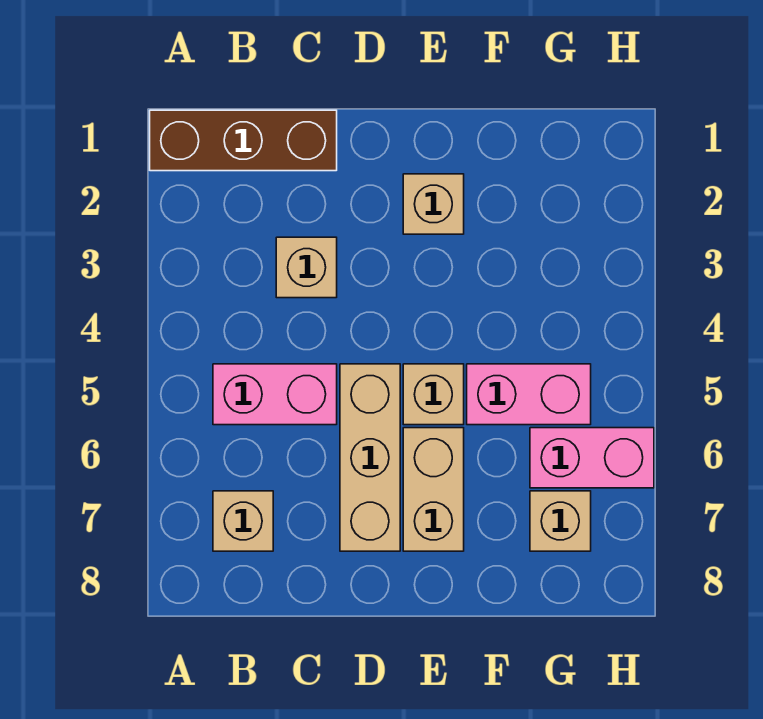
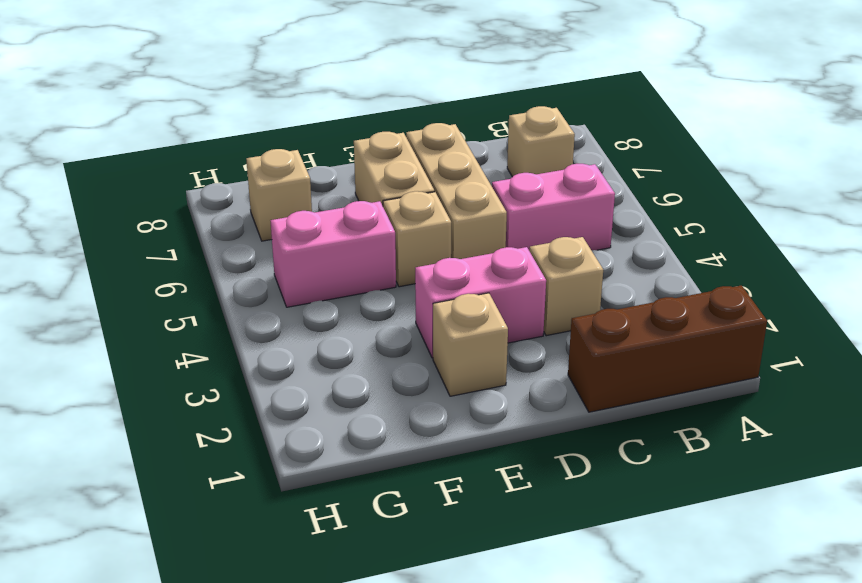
pink brick G6:H6 level 1 -> pink brick D3:E3 level 1

